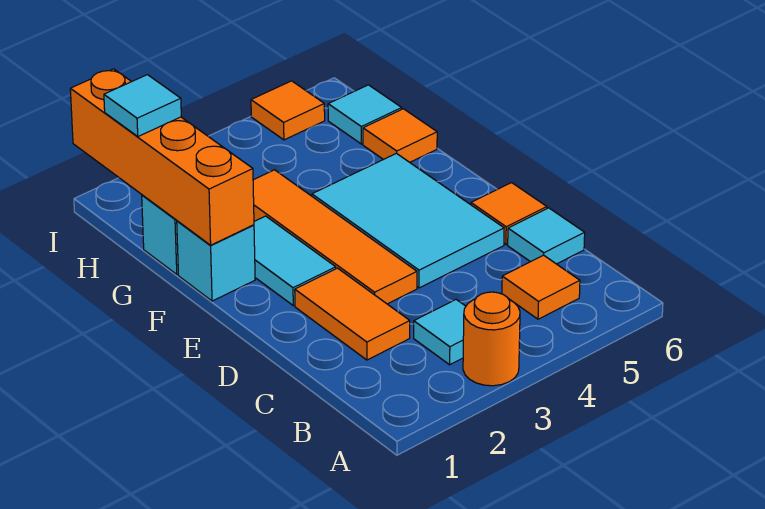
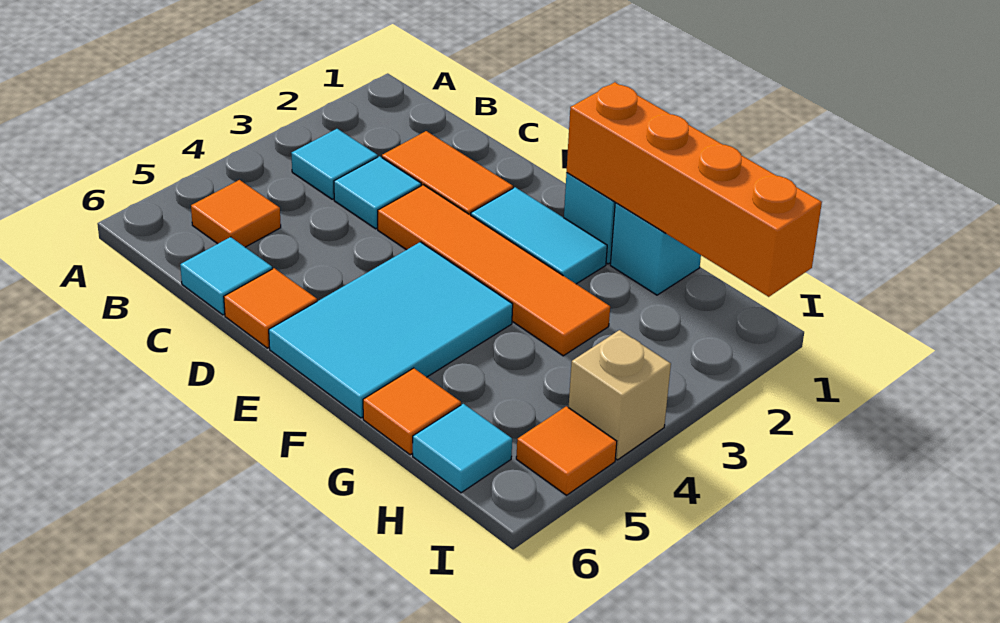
orange round brick A3 level 1 -> none
cyan tile D4:F5 level 1 -> cyan tile E4:F6 level 1
cyan tile H1 level 3 -> cyan tile C3 level 1
none -> tan brick I4 level 1

